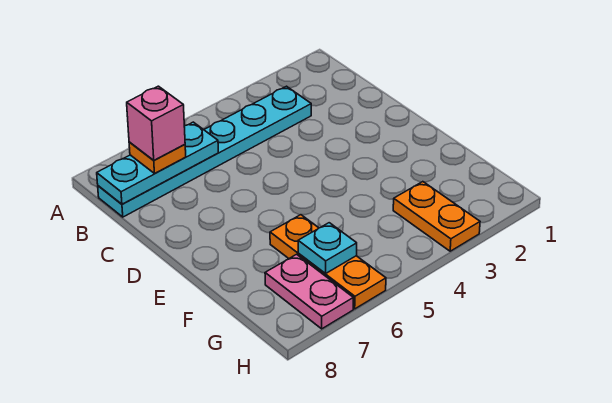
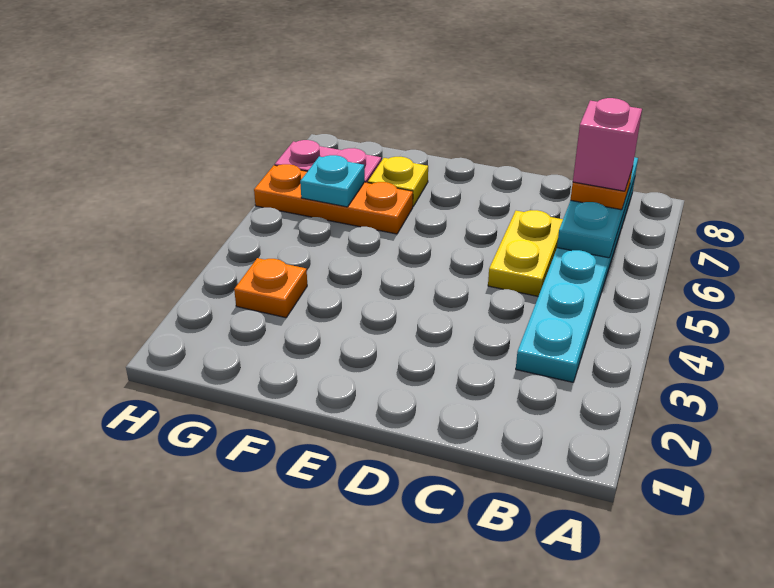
none -> yellow plate C5:C6 level 1
none -> yellow plate F7 level 1
orange plate G3:H3 level 1 -> orange plate G3 level 1

